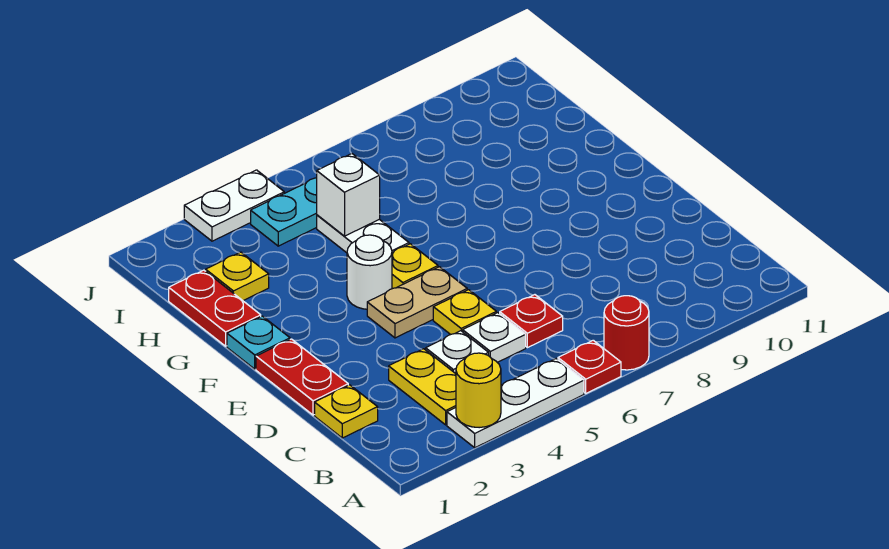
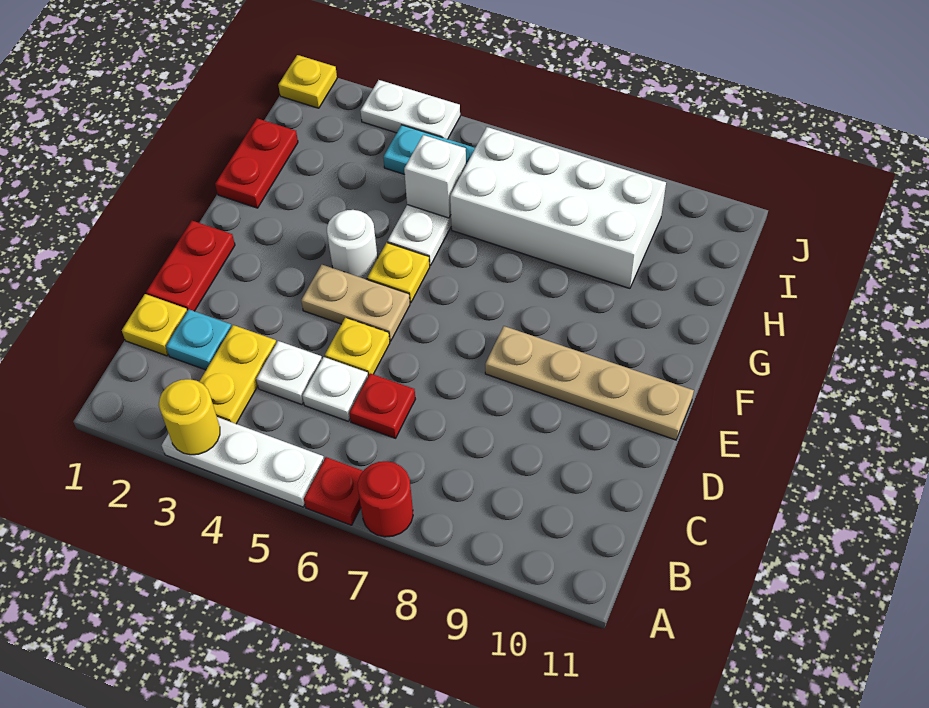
none -> tan plate E8:E11 level 1
cyan plate F1 level 1 -> cyan plate C2 level 1
yellow plate H2 level 1 -> yellow plate J1 level 1
none -> white brick H6:I9 level 1

